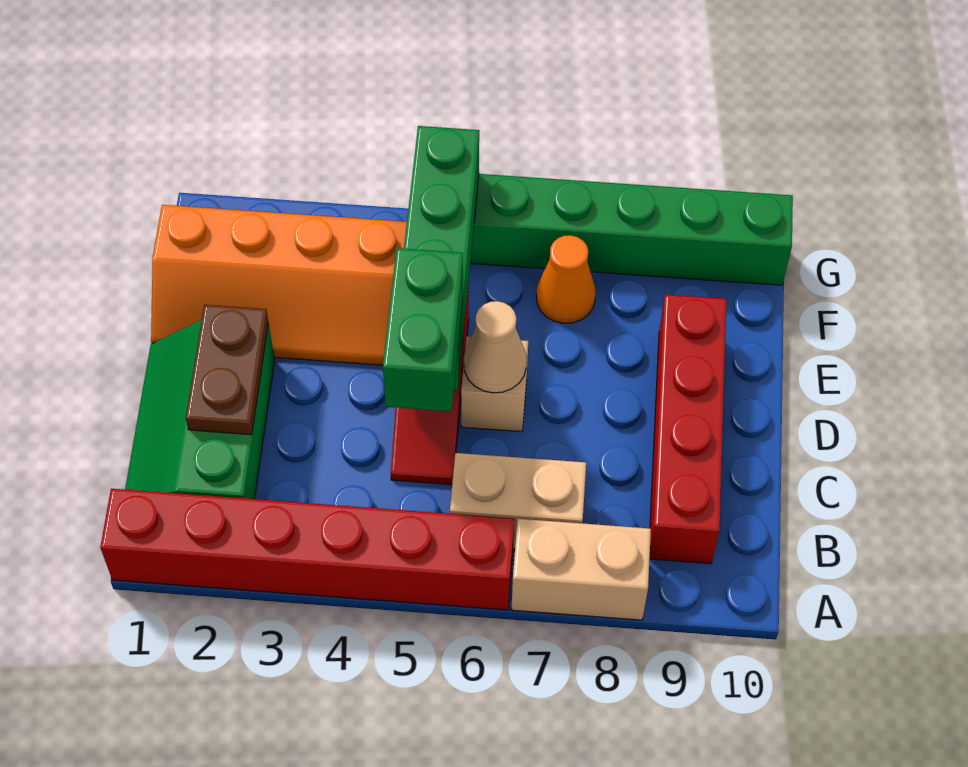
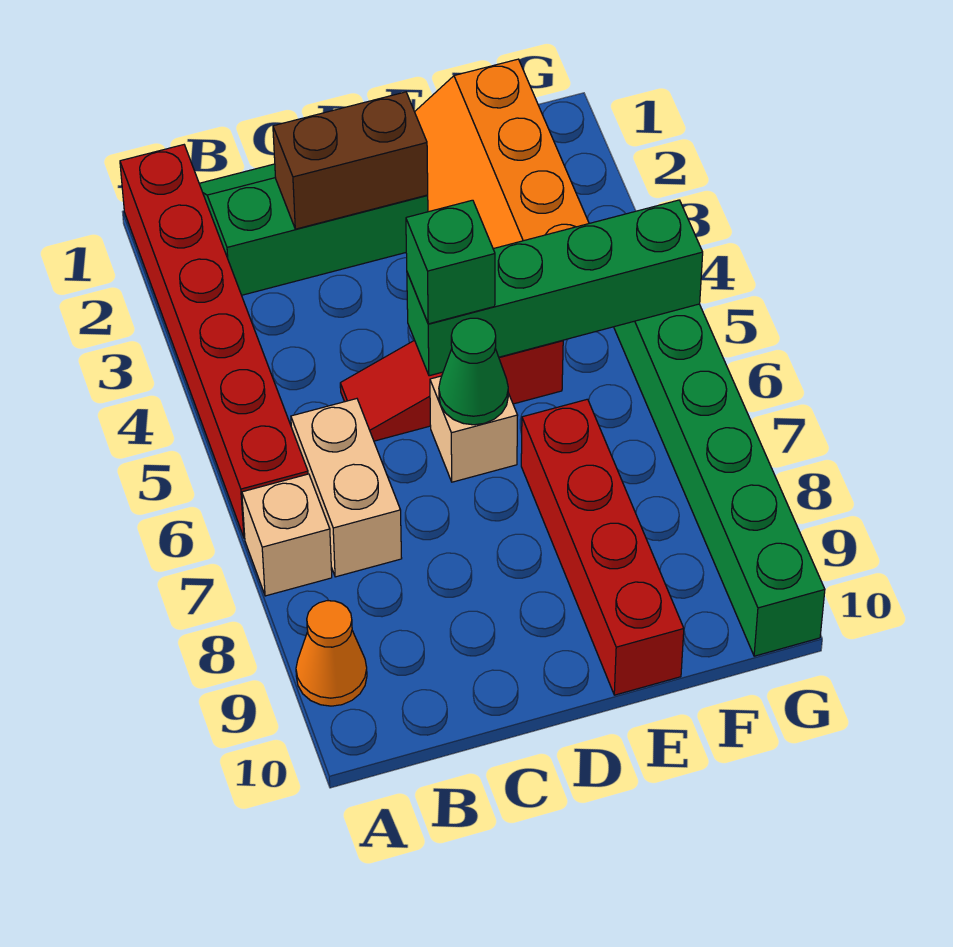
tan brick A7:A8 level 1 -> tan brick A7 level 1
red brick B9:E9 level 1 -> red brick E7:E10 level 1
brown plate C2:D2 level 2 -> brown brick C2:D2 level 2
green brick C5:D5 level 3 -> green brick D5 level 3
tan cone D6 level 2 -> green cone D6 level 2
orange cone F7 level 1 -> orange cone A9 level 1

